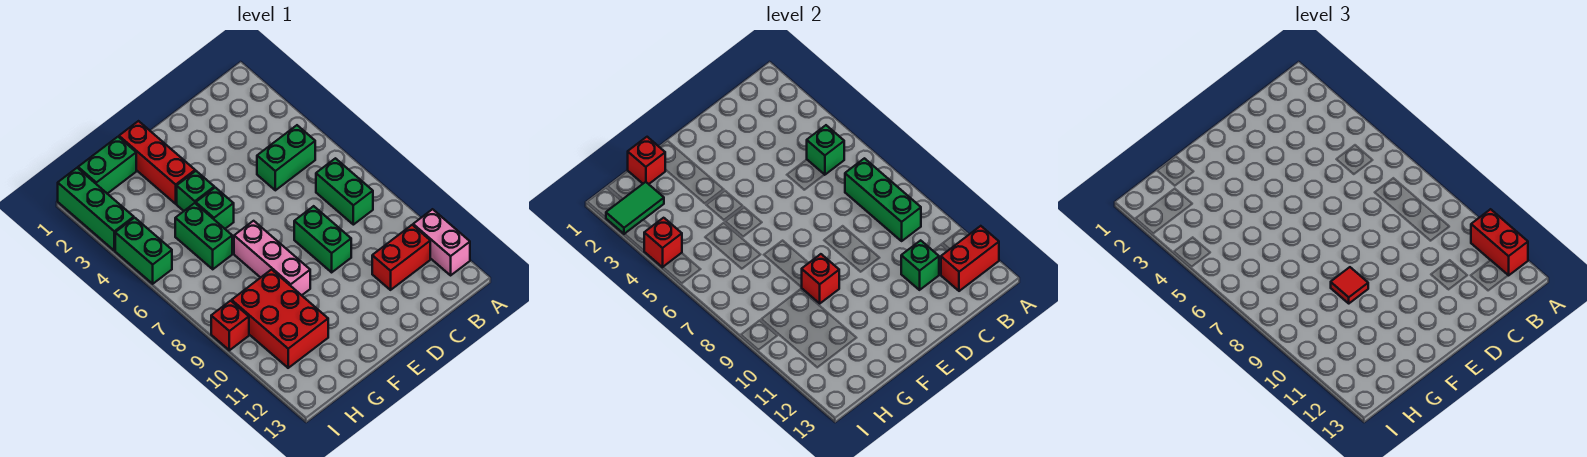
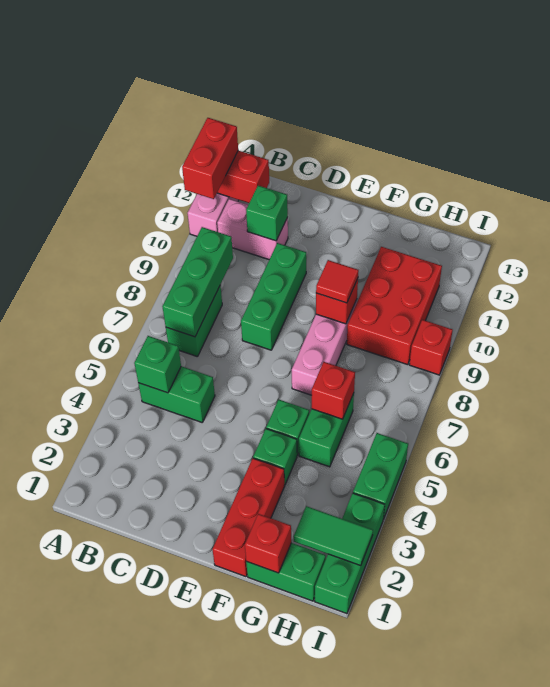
red brick B11:C11 level 1 -> pink brick B11:C11 level 1
green brick D8:D9 level 1 -> green brick D8:D10 level 1
red brick I4 level 2 -> red brick G6 level 2

